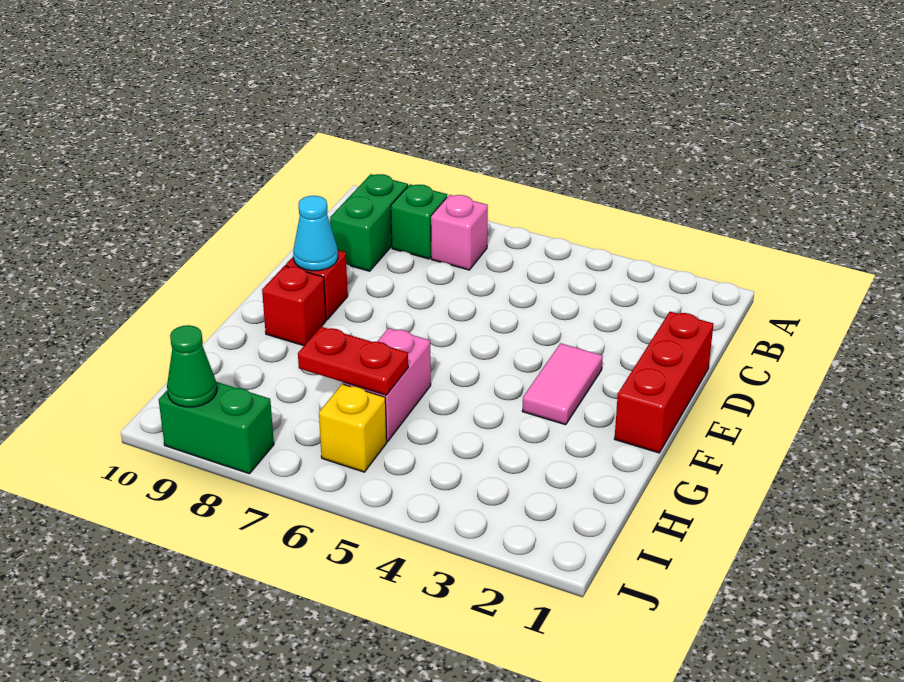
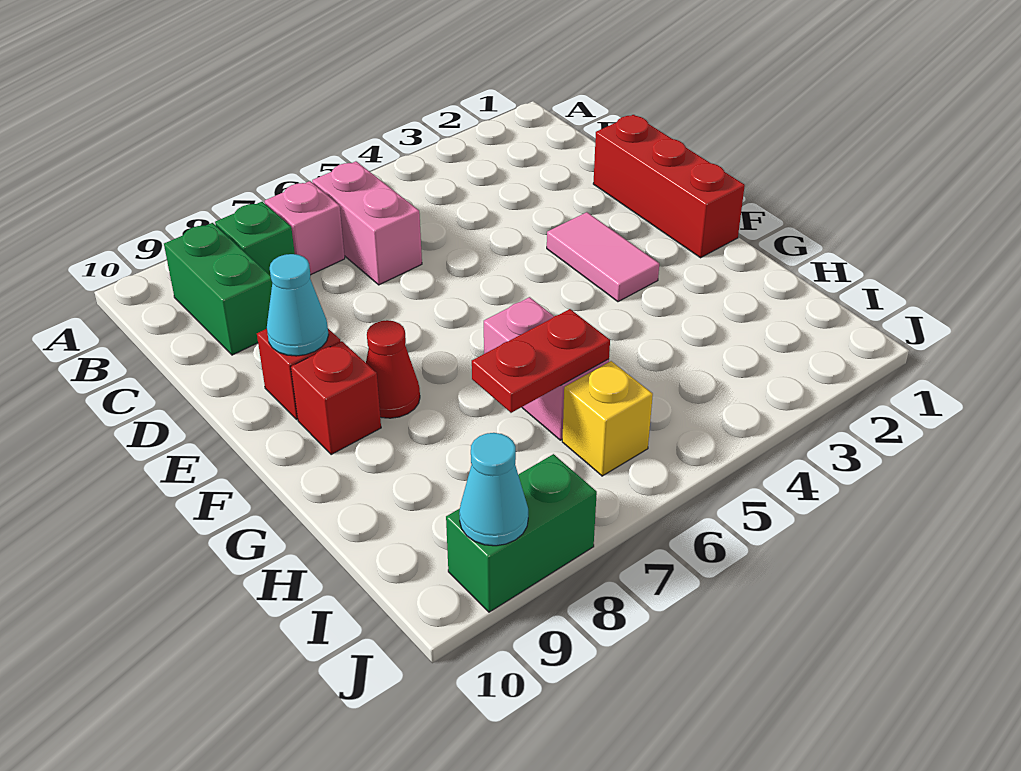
none -> pink brick B6:C6 level 1
none -> red cone F8 level 1
green cone J9 level 2 -> cyan cone J9 level 2

